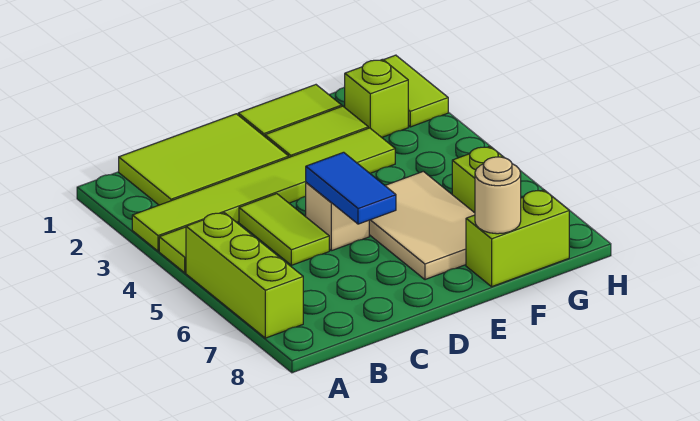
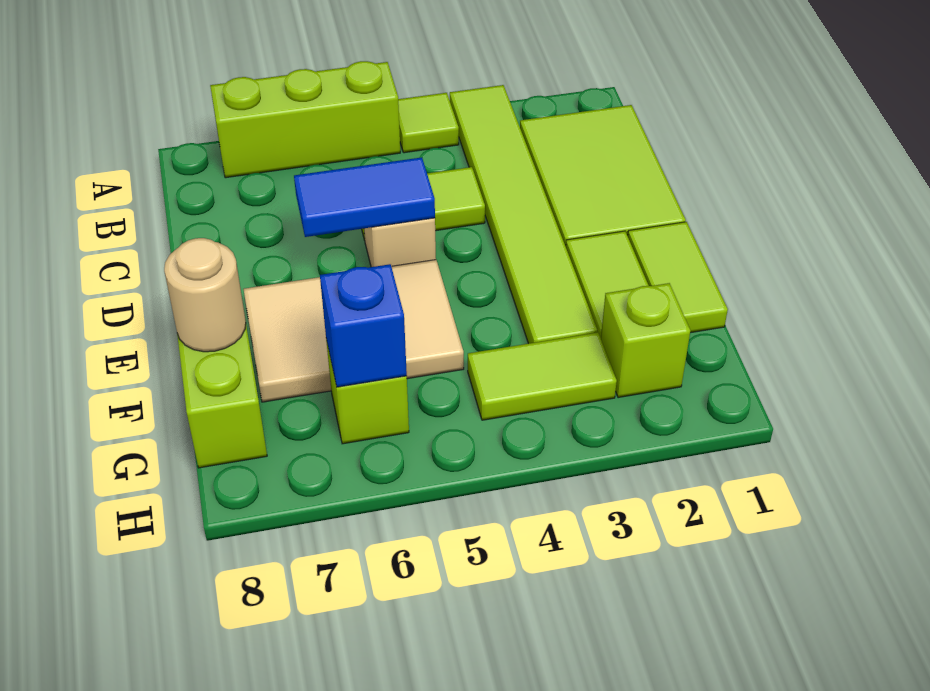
none -> blue brick G6 level 2
lime tile H1:H2 level 1 -> lime tile G3:G4 level 1

